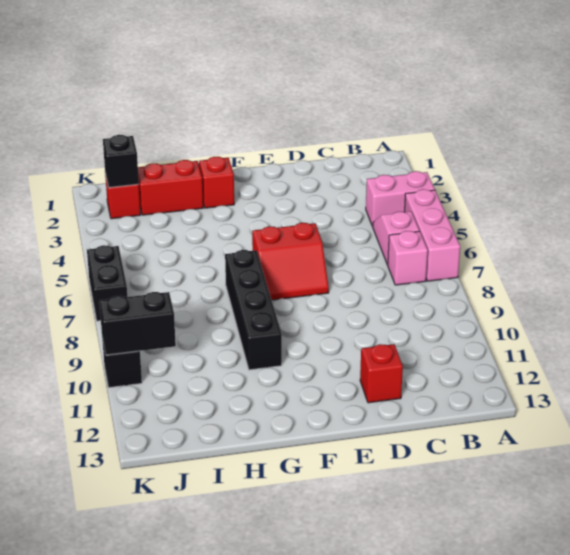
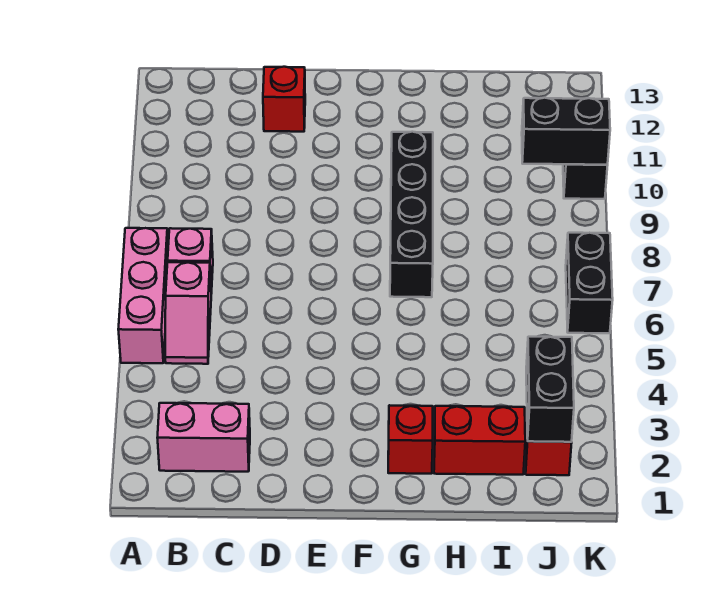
pink brick A4:B4 level 1 -> pink brick B2:C2 level 1
red slope E6:F7 level 1 top 6 -> none
black brick J2 level 2 -> black brick J2:J3 level 2

